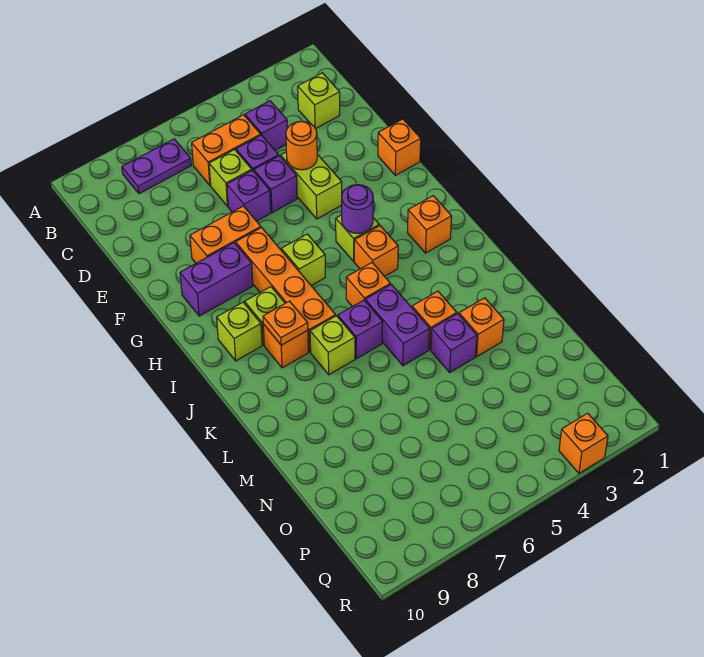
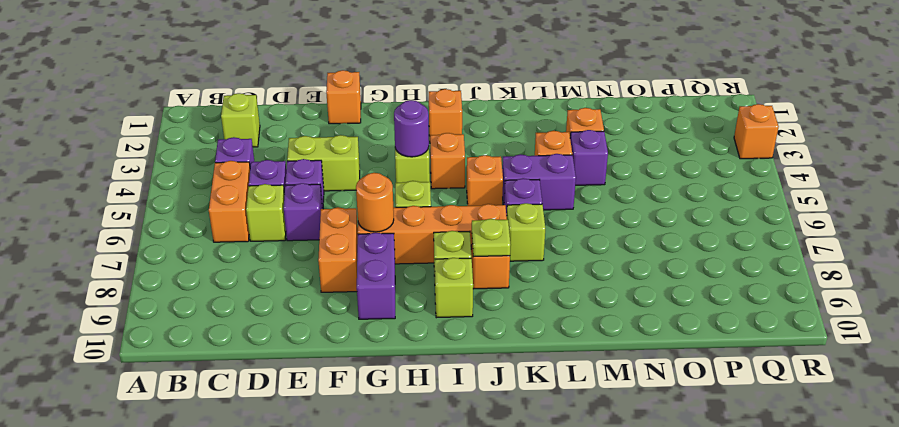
purple plate B7:B8 level 1 -> none
orange round brick E4 level 2 -> orange round brick G7 level 2
orange plate J8 level 2 -> lime plate J8 level 2

